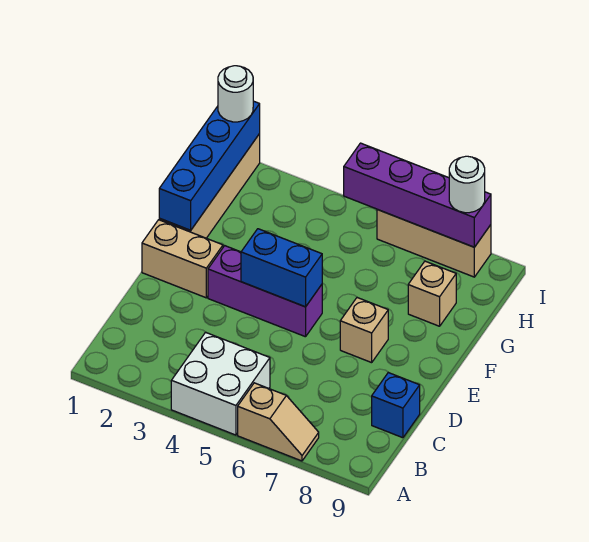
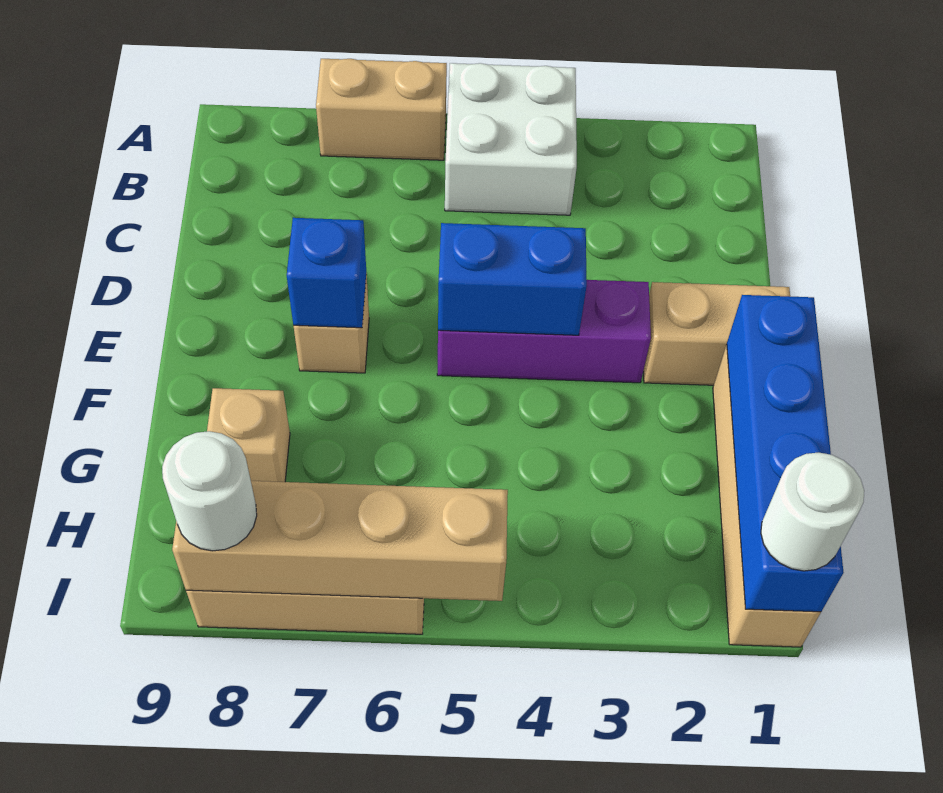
tan slope A6:A7 level 1 top 6 -> tan brick A6:A7 level 1
blue brick C9 level 1 -> blue brick E7 level 2
purple brick I5:I8 level 2 -> tan brick I5:I8 level 2

